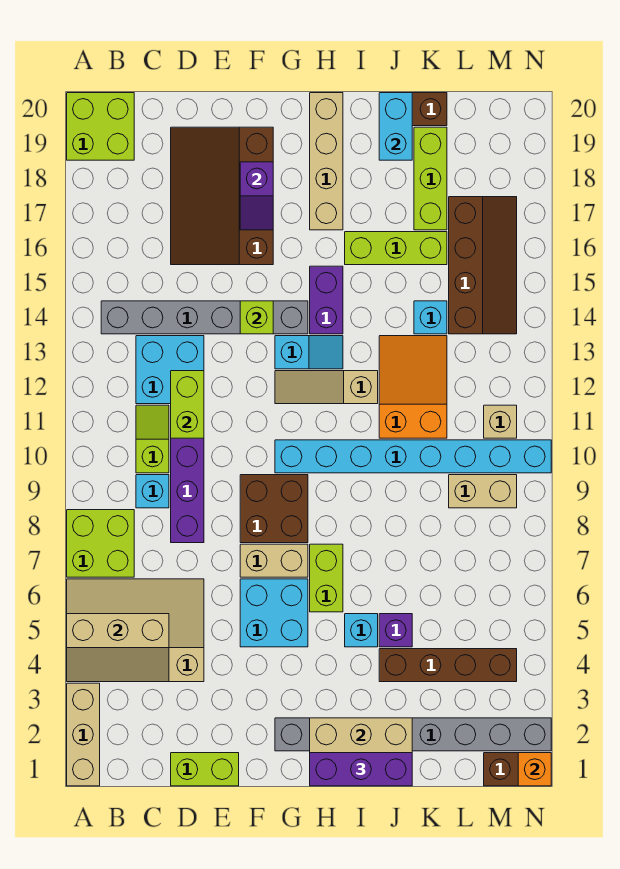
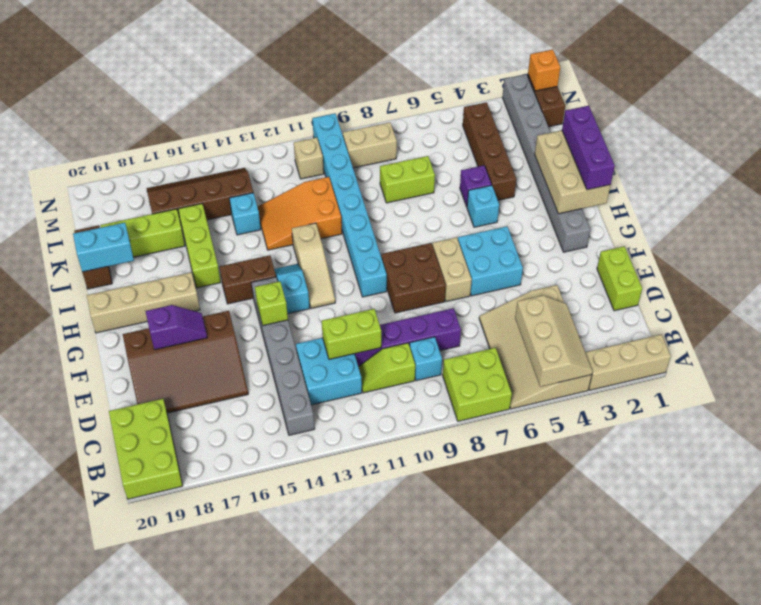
lime brick A19:B20 level 1 -> lime brick A19:C20 level 1
lime brick H6:H7 level 1 -> lime brick K7:K8 level 1
purple brick H14:H15 level 1 -> brown brick H14:H15 level 1
tan brick L9:M9 level 1 -> tan brick M8:M9 level 1

